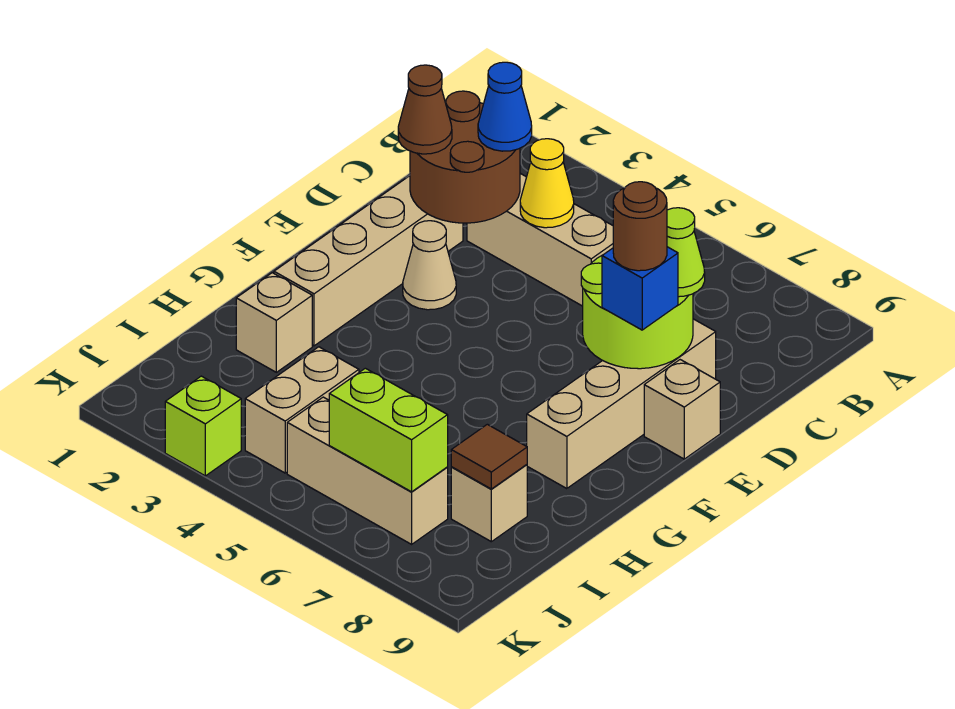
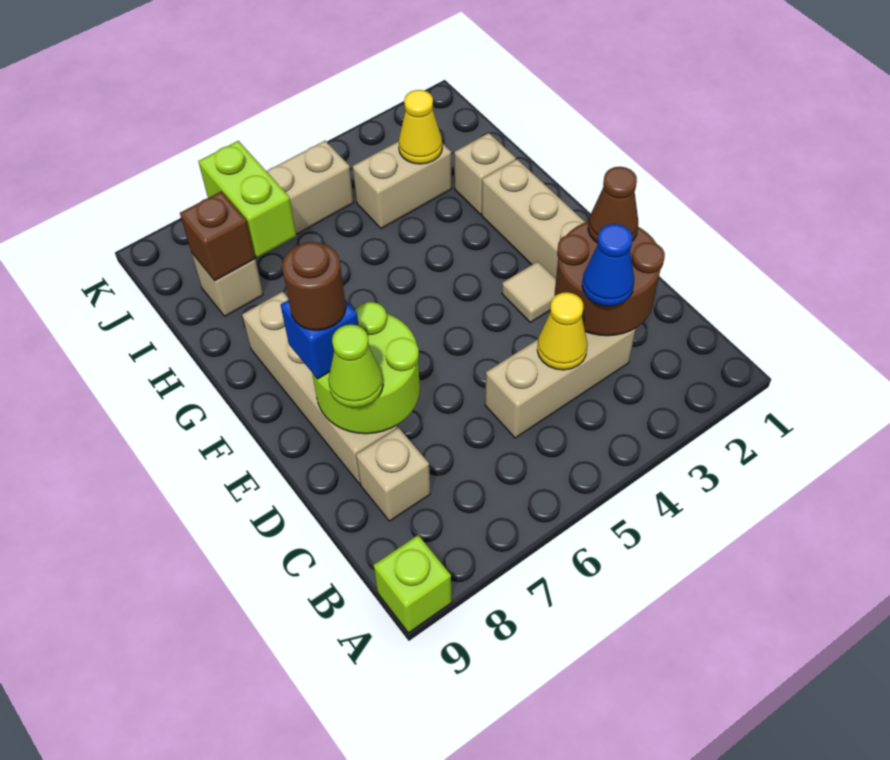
tan cone E3 level 1 -> tan tile E3 level 1
tan brick E9 level 1 -> tan brick C8 level 1
none -> yellow cone I3 level 2
tan brick I4:J4 level 1 -> tan brick I3:I4 level 1
brown tile I8 level 2 -> brown brick I8 level 2
lime brick J6:J7 level 2 -> lime brick I7:J7 level 2
lime brick K3 level 1 -> lime brick A9 level 1

